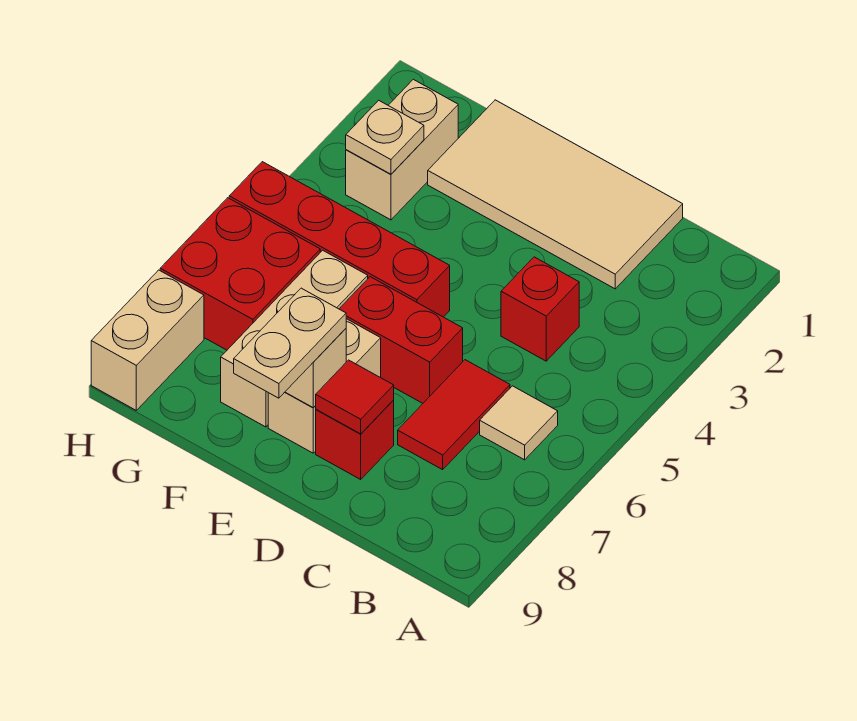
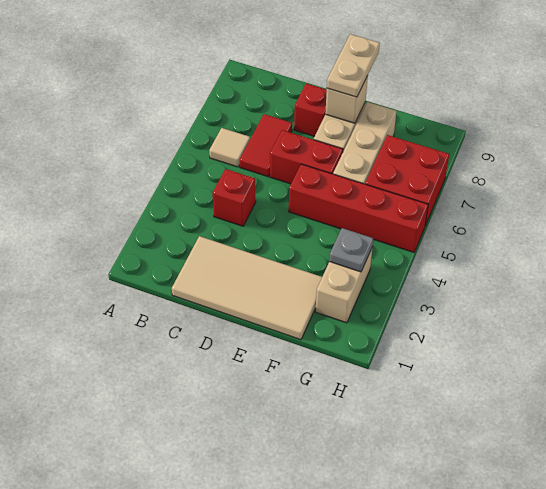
red tile D8 level 2 -> none
tan plate G3 level 2 -> grey plate G3 level 2
tan brick H8:H9 level 1 -> none

